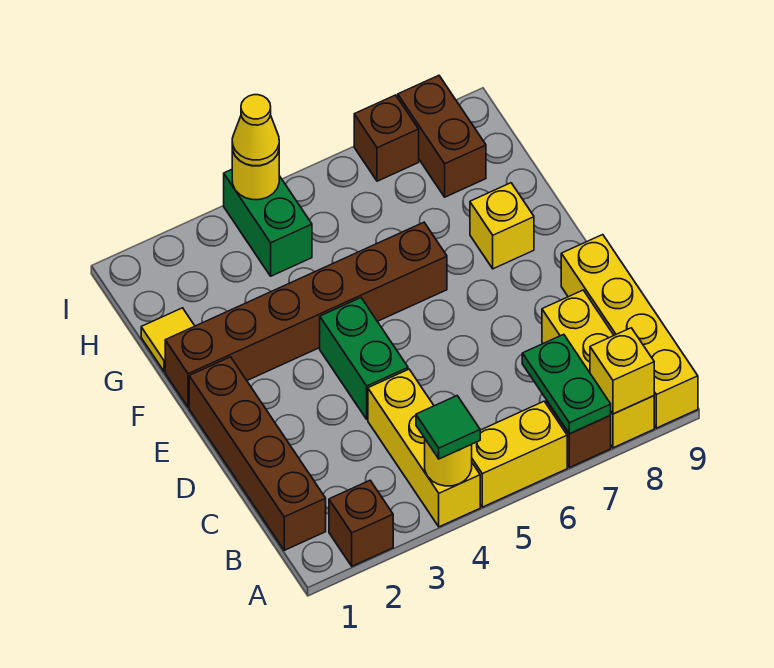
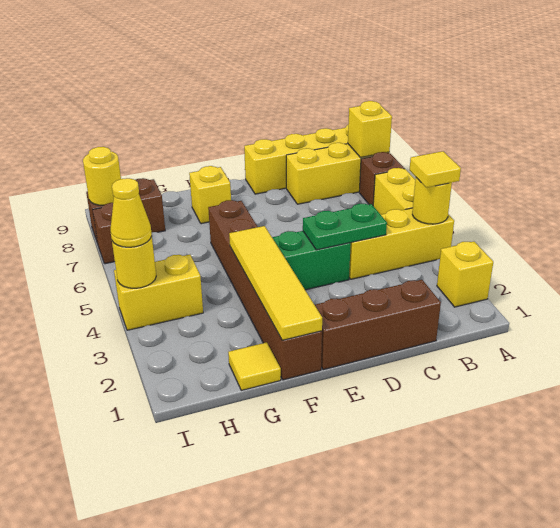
brown brick A2 level 1 -> yellow brick A2 level 1
green tile A4 level 3 -> yellow tile A4 level 3
green plate A7:B7 level 2 -> green plate C4:D4 level 2
brown brick B1:E1 level 1 -> brown brick C1:E1 level 1
none -> yellow tile F1:F4 level 2
green brick H4:I4 level 1 -> yellow brick H4:I4 level 1
none -> yellow round brick I8 level 2

